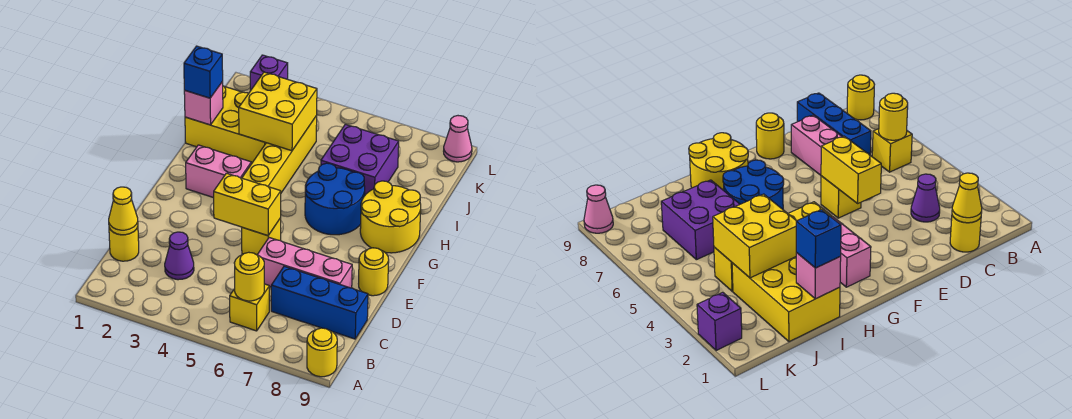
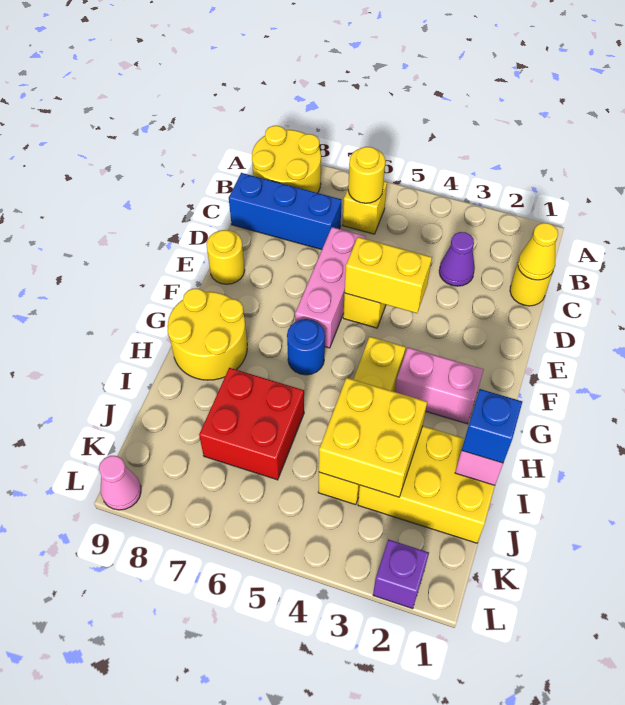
yellow round brick A9 level 1 -> yellow round brick A8:B9 level 1
pink brick D6:D8 level 1 -> pink brick D6:F6 level 1
blue round brick G6:H7 level 1 -> blue round brick G6 level 1
purple brick I6:J7 level 1 -> red brick I6:J7 level 1

